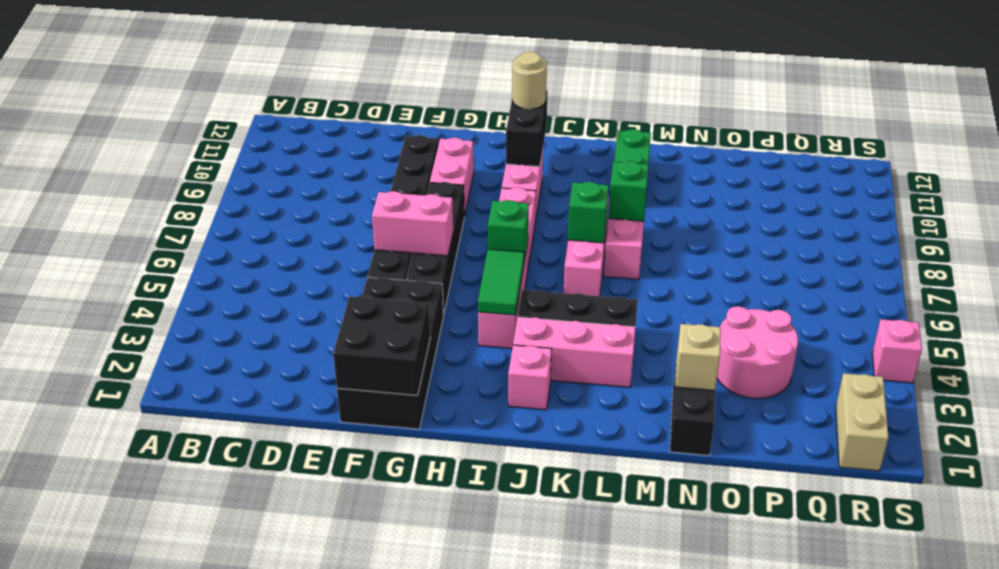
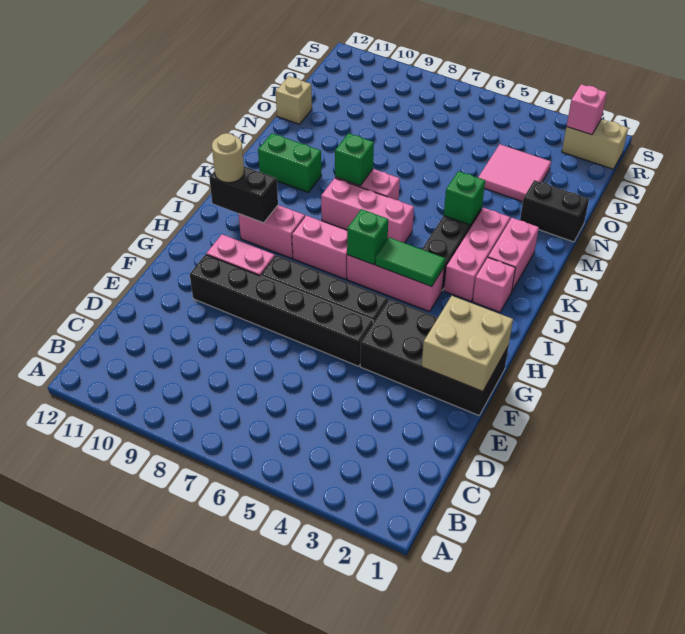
black brick F1:G2 level 2 -> tan brick F1:G2 level 2
pink brick F6:G6 level 2 -> pink brick K2:L2 level 1
green brick K7 level 2 -> green brick L4 level 2
tan brick N2 level 2 -> tan brick O12 level 1
pink round brick O3:P4 level 1 -> pink tile O3:P4 level 1
pink brick S4 level 1 -> pink brick R2 level 2

